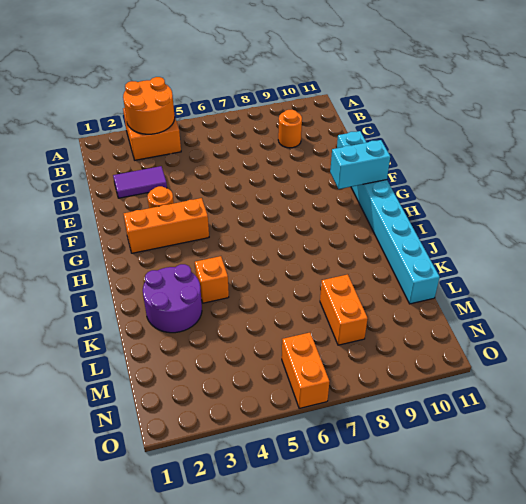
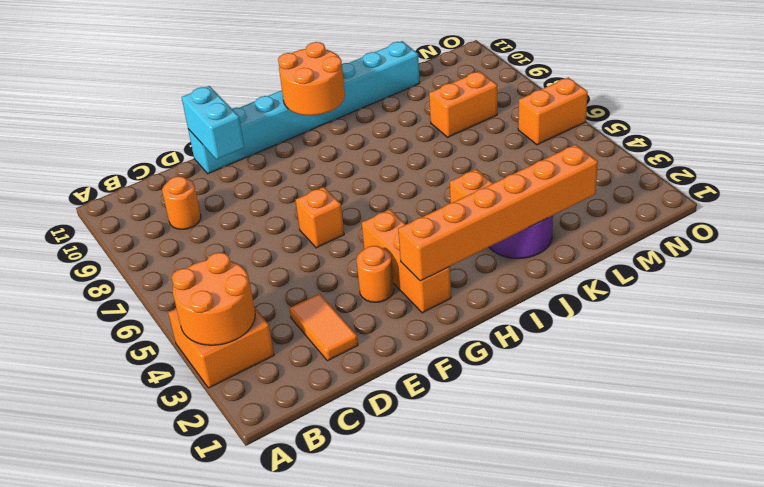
purple tile D2:D3 level 1 -> orange tile D2:D3 level 1
none -> orange brick F6 level 1
none -> orange brick G2:L2 level 2
cyan brick G10:G11 level 2 -> cyan brick E10:E11 level 2
none -> orange round brick H10:I11 level 2

